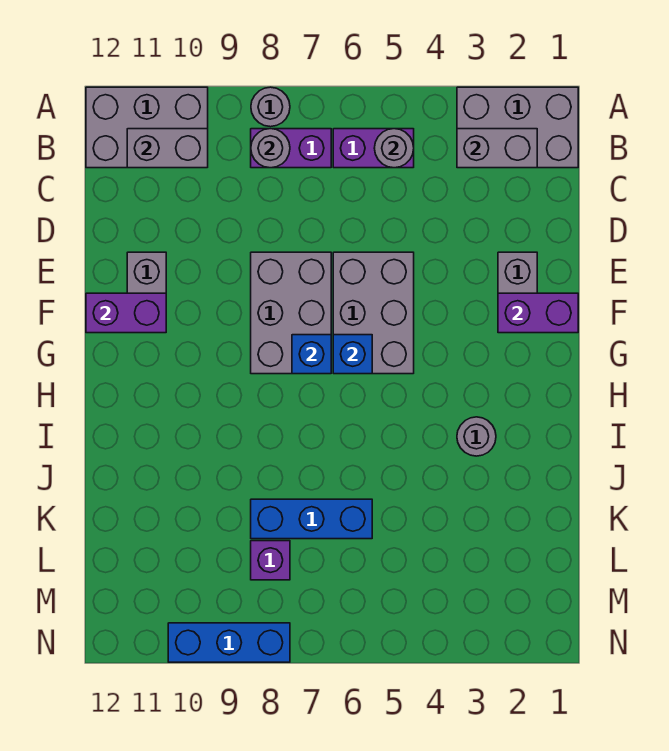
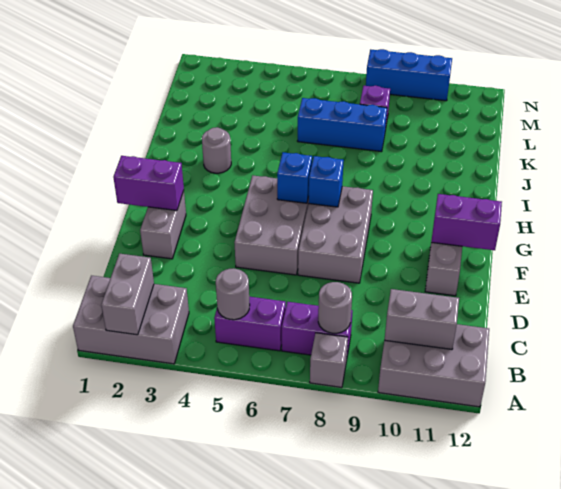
grey round brick A8 level 1 -> grey brick A8 level 1
grey brick B2:B3 level 2 -> grey brick A2:B2 level 2

